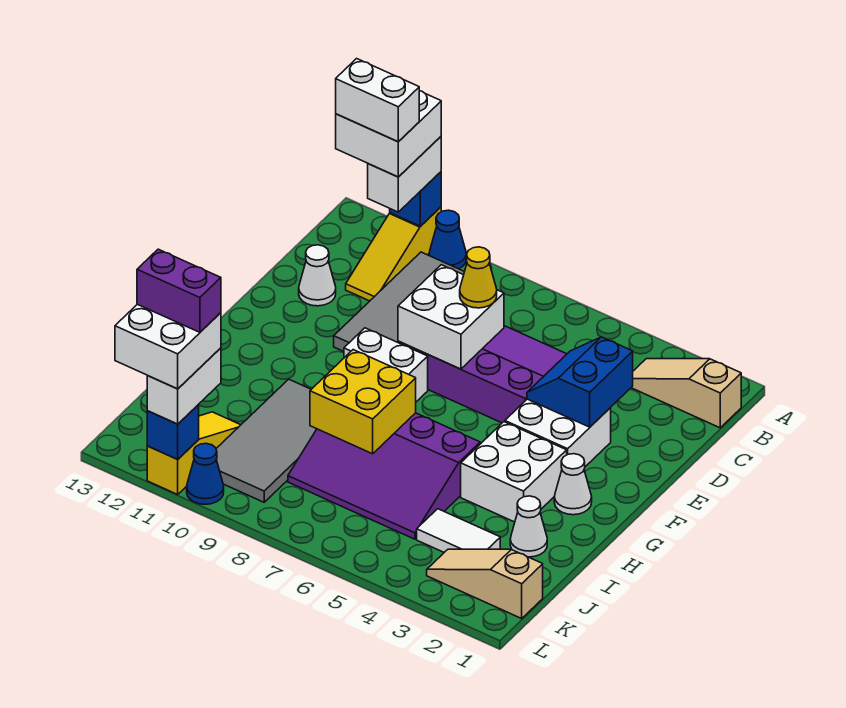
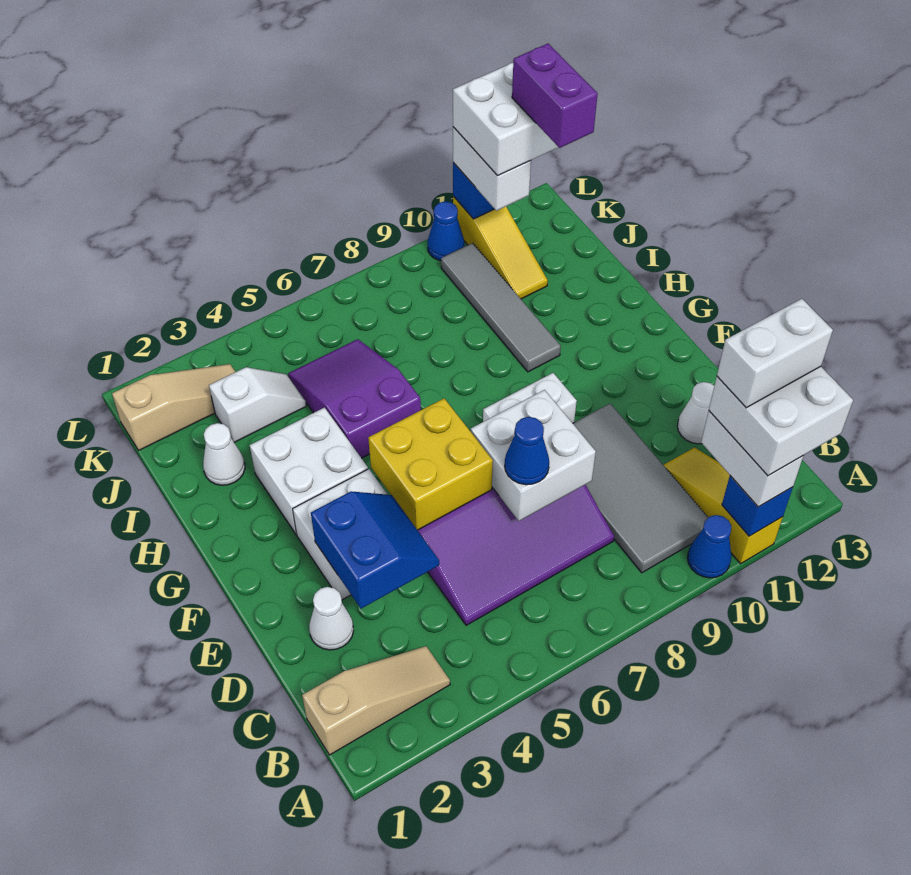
yellow cone D7 level 3 -> blue cone D7 level 3
white cone G2 level 1 -> white cone D2 level 1
purple slope H5:J8 level 1 top H -> purple slope H5:J6 level 1 top H
yellow brick H7:I8 level 2 -> yellow brick E5:F6 level 2
grey tile H9:K10 level 1 -> grey tile H10:K10 level 1
white tile J3:J4 level 1 -> white slope J3:J4 level 1 top 3
purple brick K11:K12 level 5 -> purple brick J12:K12 level 5

